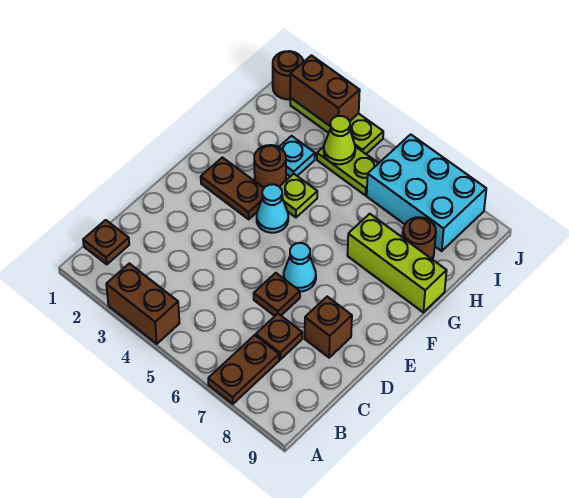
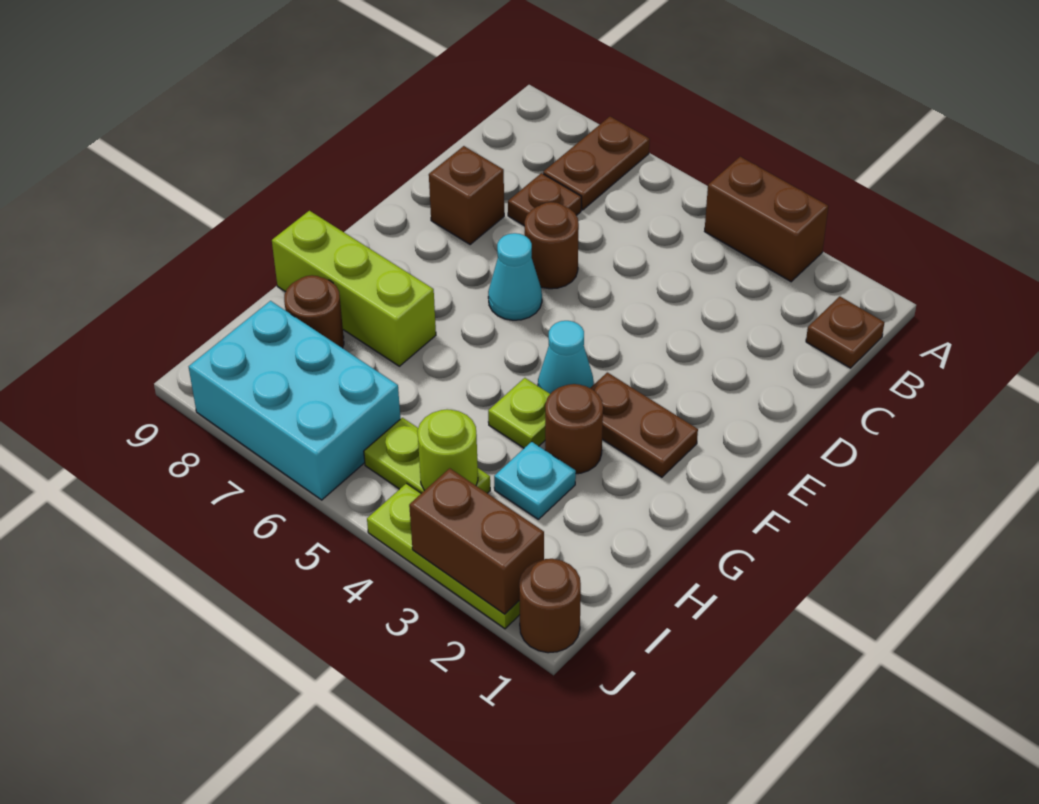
brown plate D6 level 1 -> brown round brick D6 level 1
lime cone I4 level 2 -> lime round brick I4 level 2

